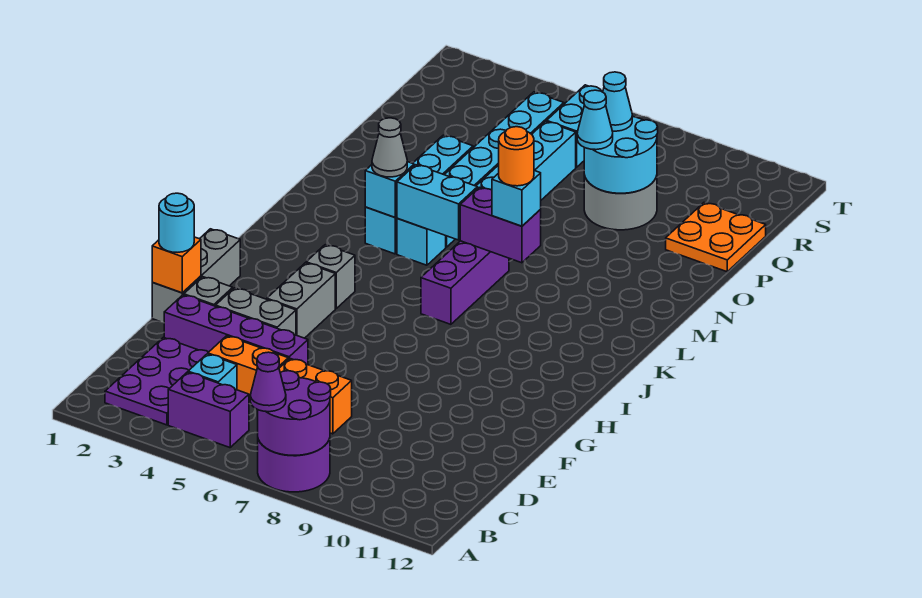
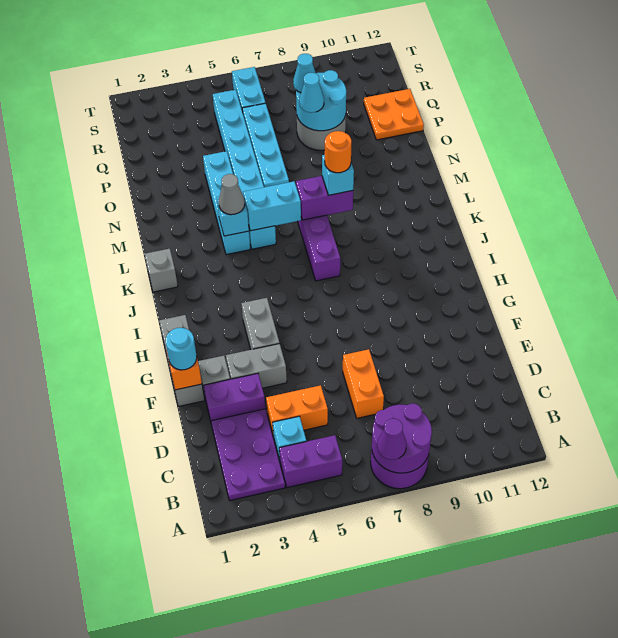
orange brick D6:D7 level 1 -> orange brick D7:E7 level 1
purple brick E2:E5 level 1 -> purple brick E2:E3 level 1
grey brick I4 level 1 -> grey brick K1 level 1

